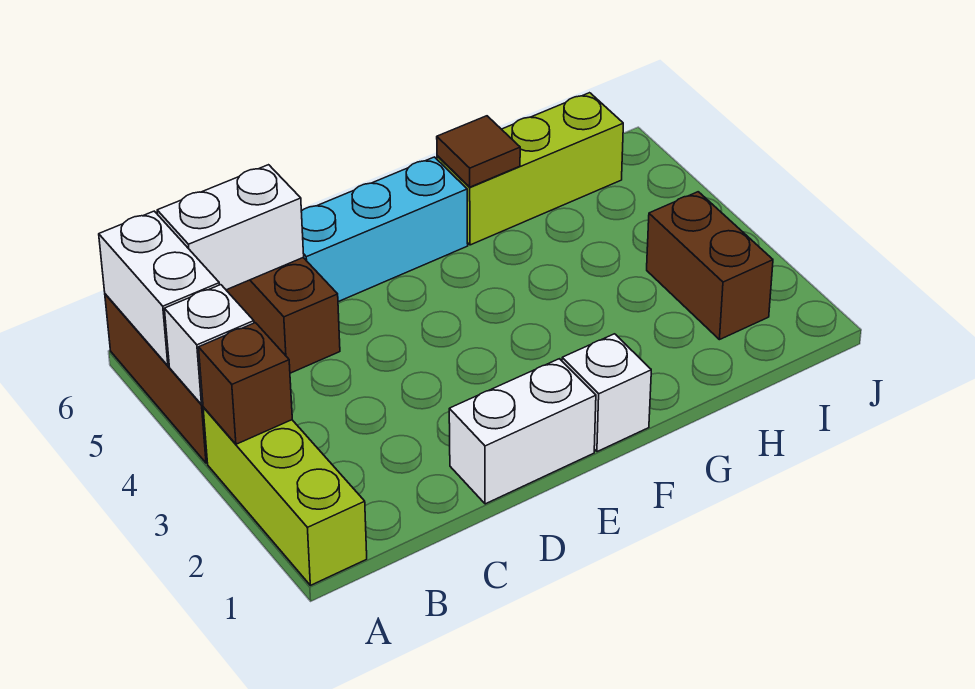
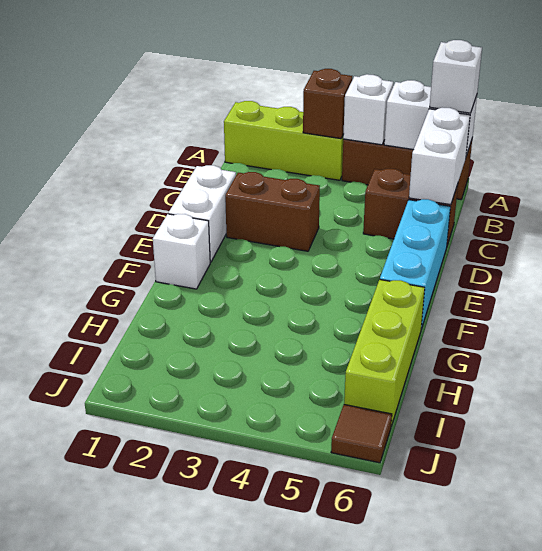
none -> white brick A6 level 3
brown tile G6 level 2 -> brown tile J6 level 1
brown brick I2:I3 level 1 -> brown brick D2:D3 level 1

